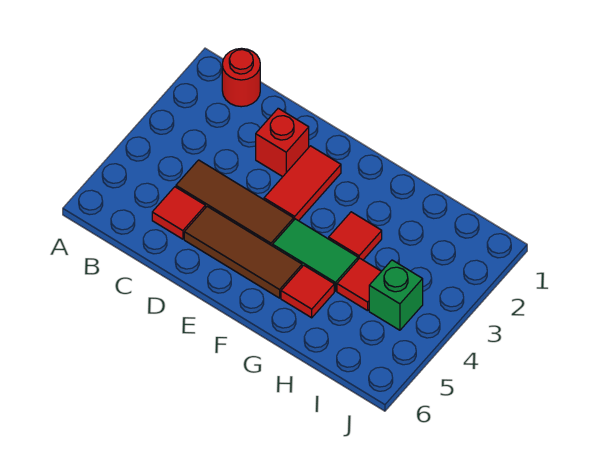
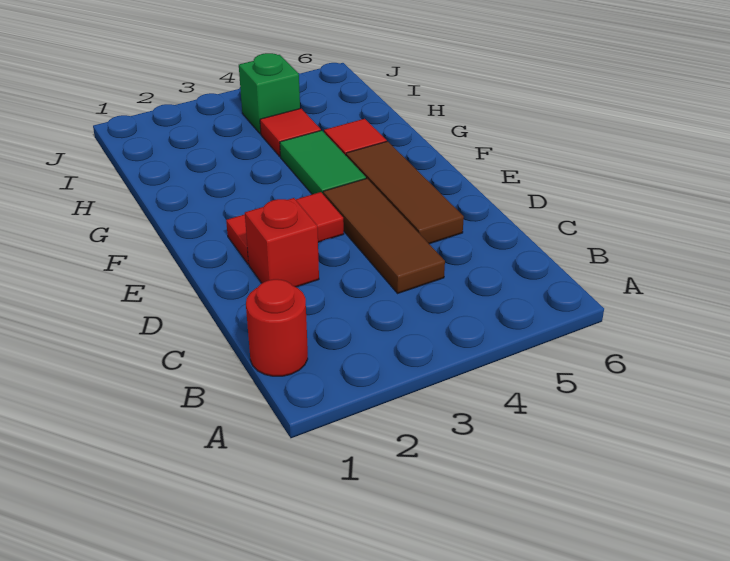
red tile C5 level 1 -> none
red tile G3 level 1 -> none

